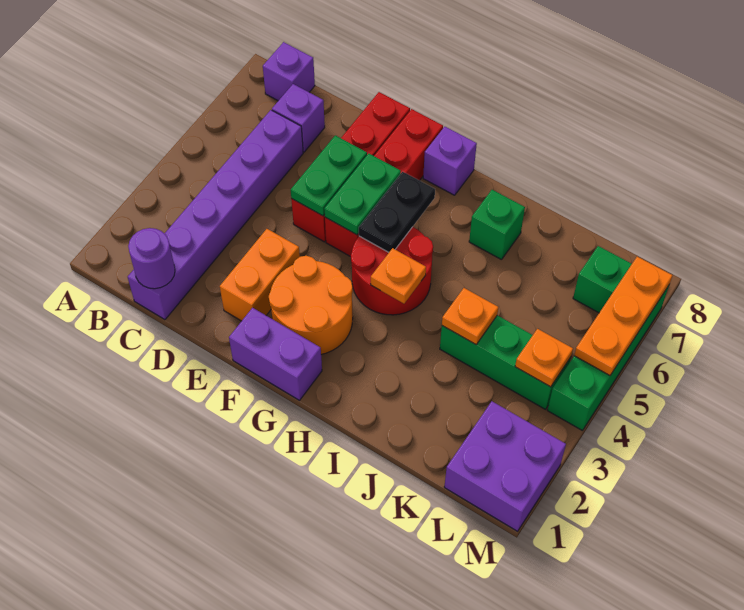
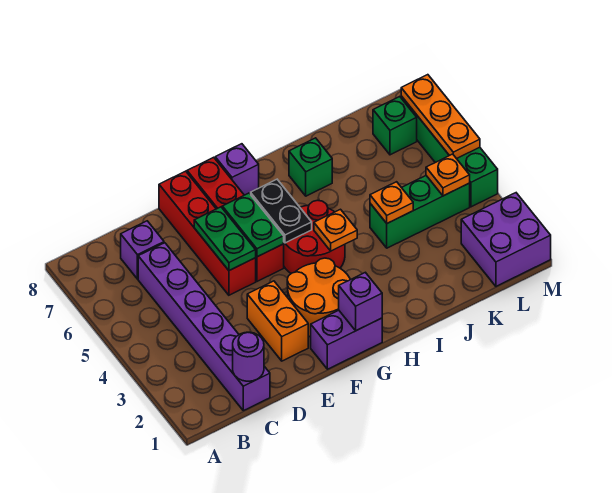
purple brick B8 level 1 -> purple brick G1 level 2

